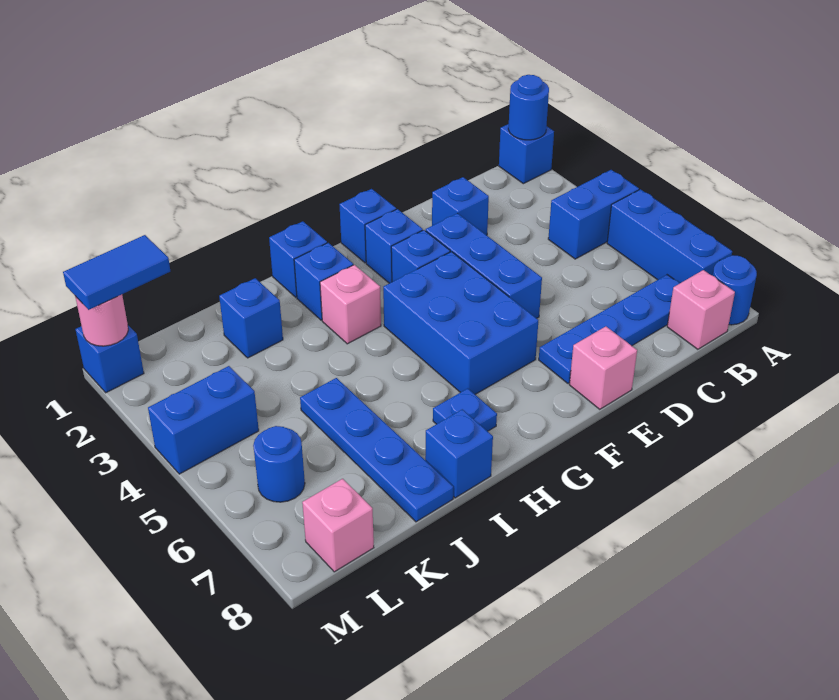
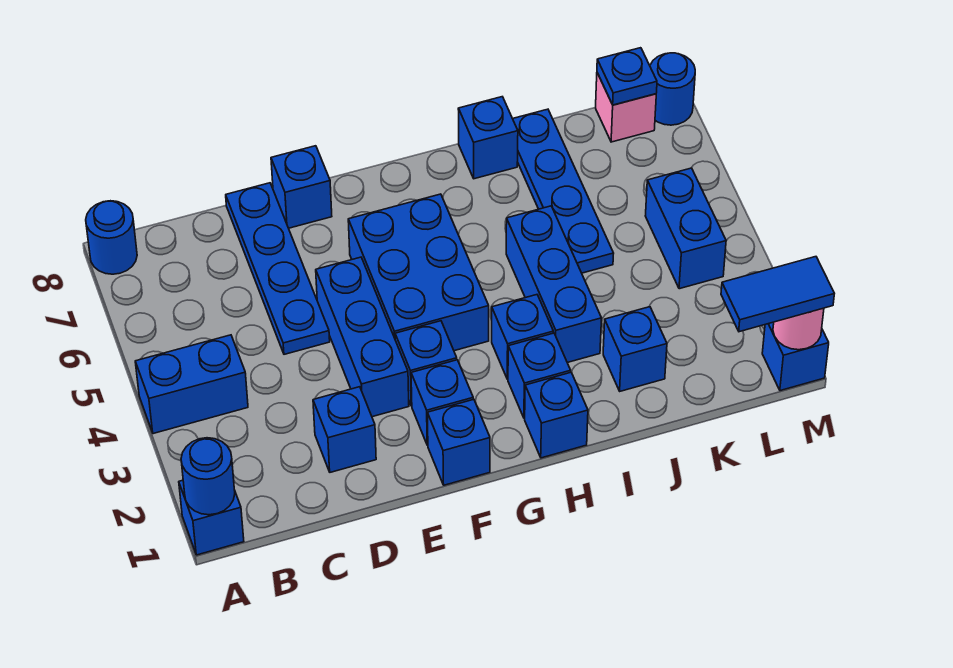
blue brick A5:A7 level 1 -> blue brick I3:I5 level 1
blue plate B7:E7 level 1 -> blue plate D5:D8 level 1
pink brick B8 level 1 -> none
pink brick E8 level 1 -> blue brick E8 level 1
pink brick H3 level 1 -> blue brick H3 level 1
blue plate H7 level 1 -> blue plate L8 level 2
blue brick L4:M4 level 1 -> blue brick L4:L5 level 1
blue round brick L6 level 1 -> blue round brick M8 level 1

